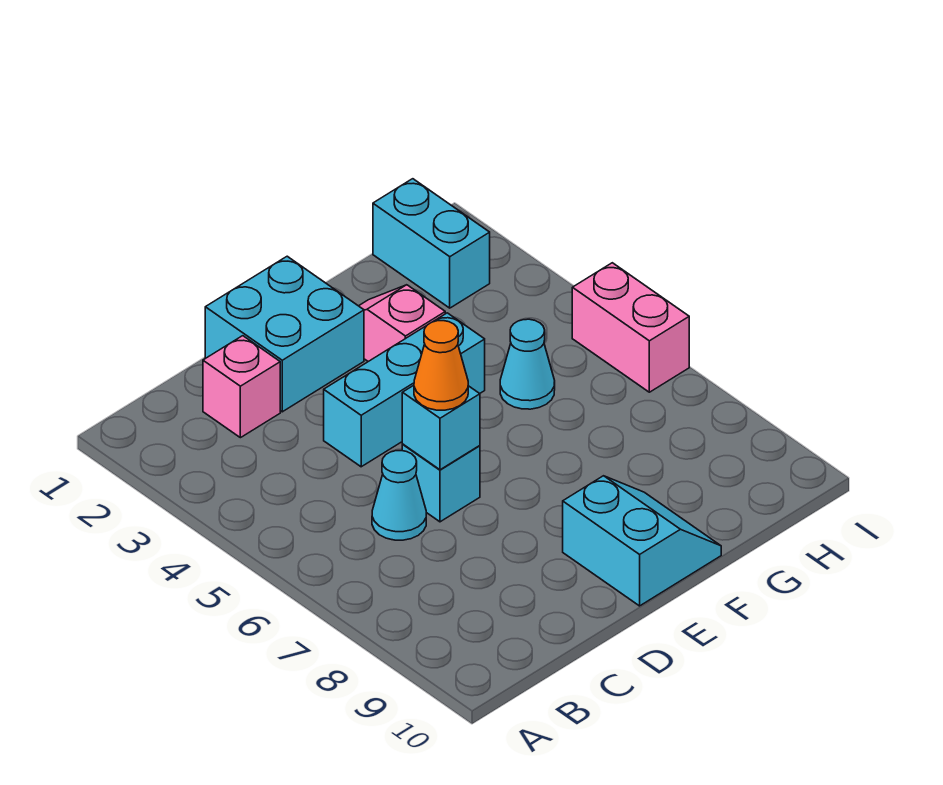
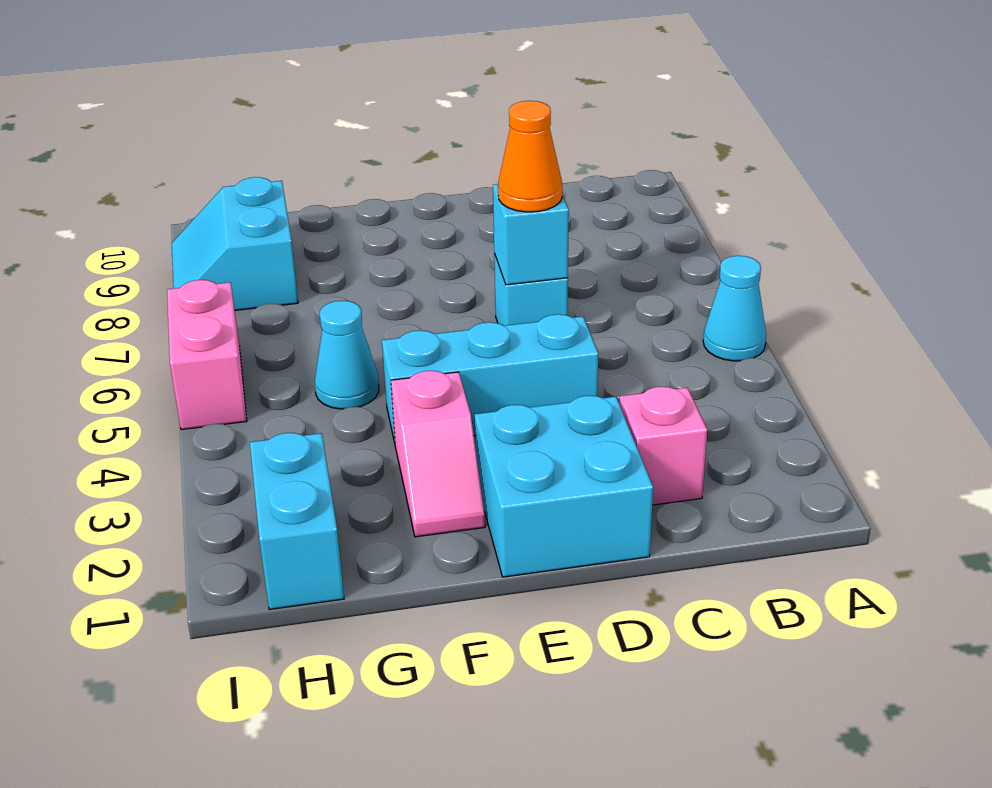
cyan cone C6 level 1 -> cyan cone A5 level 1
cyan slope E9:F10 level 1 top E -> cyan slope H8:I9 level 1 top H

